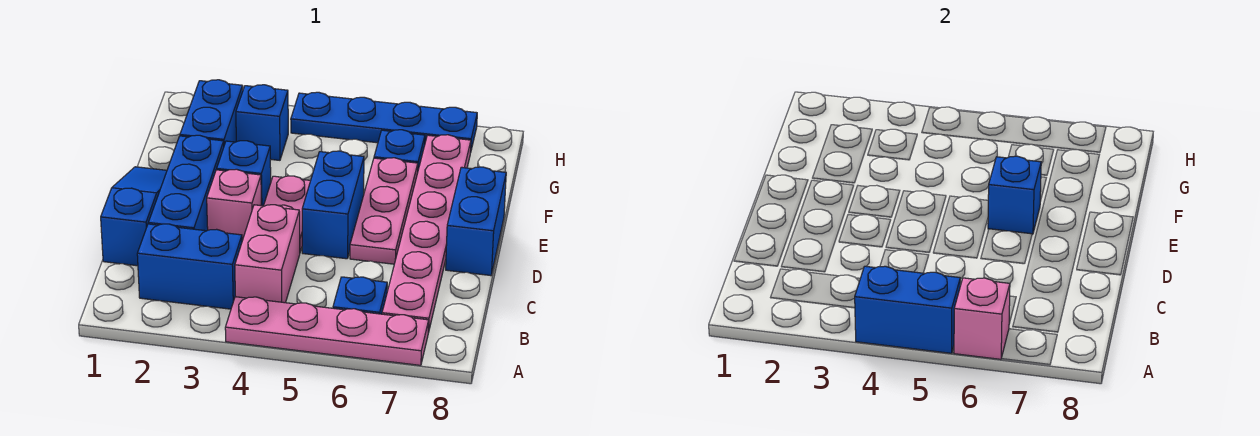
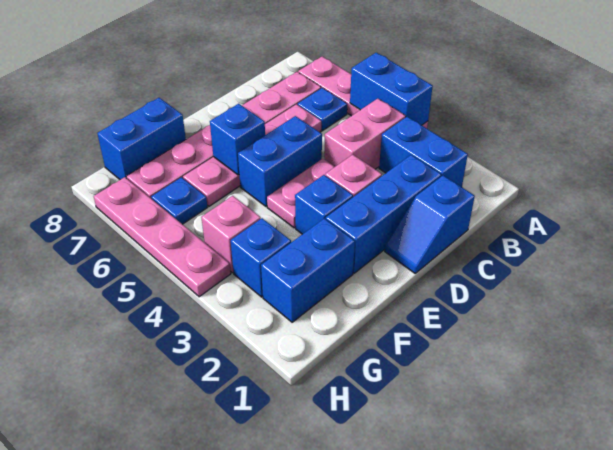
pink brick A6 level 2 -> pink brick G4 level 1
blue slope C1:E1 level 1 top C -> blue slope C1:D1 level 1 top C
pink plate D6:F6 level 1 -> pink plate C6:F6 level 1
blue brick D8:E8 level 1 -> blue brick F8:G8 level 1
blue plate H4:H7 level 1 -> pink plate H4:H7 level 1

